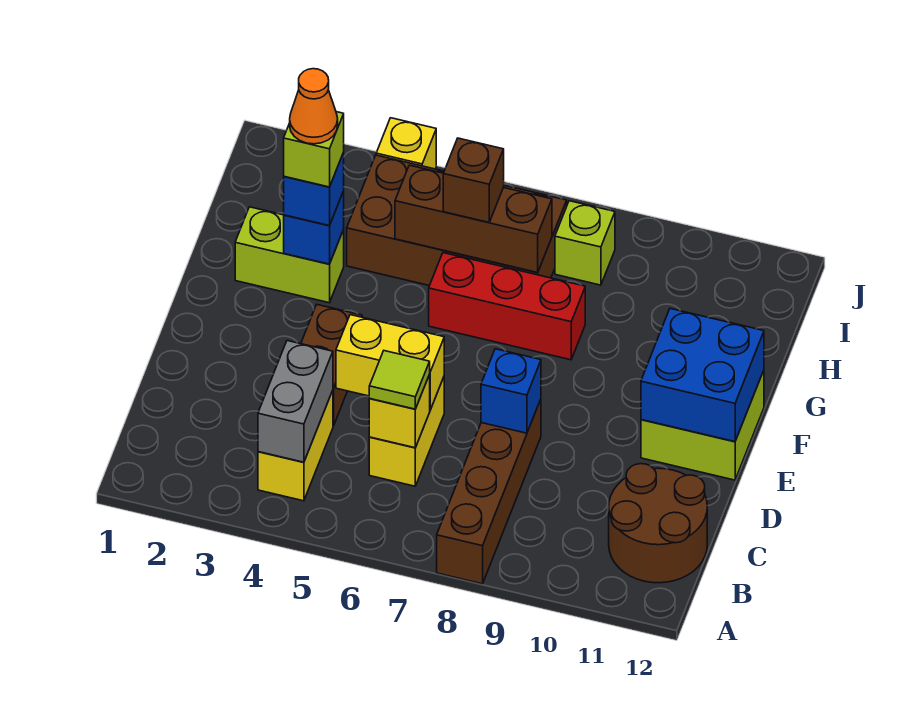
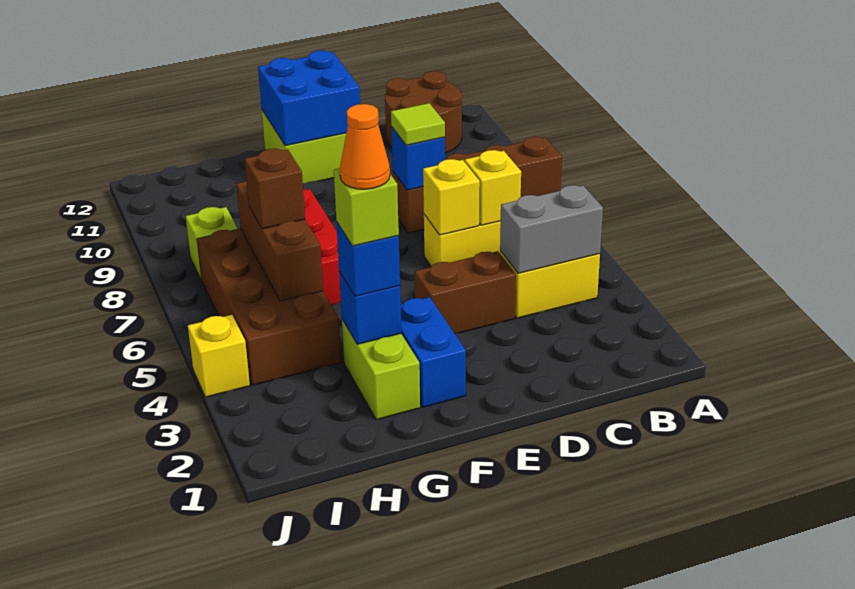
lime tile C6 level 3 -> lime tile D8 level 3
yellow brick D5:D6 level 2 -> yellow brick D6 level 2
none -> blue brick F2:F3 level 1

